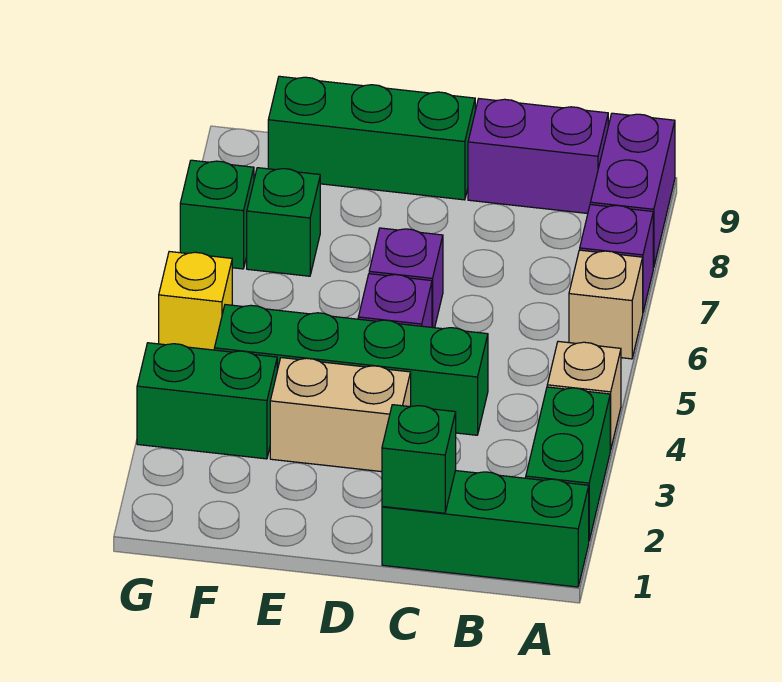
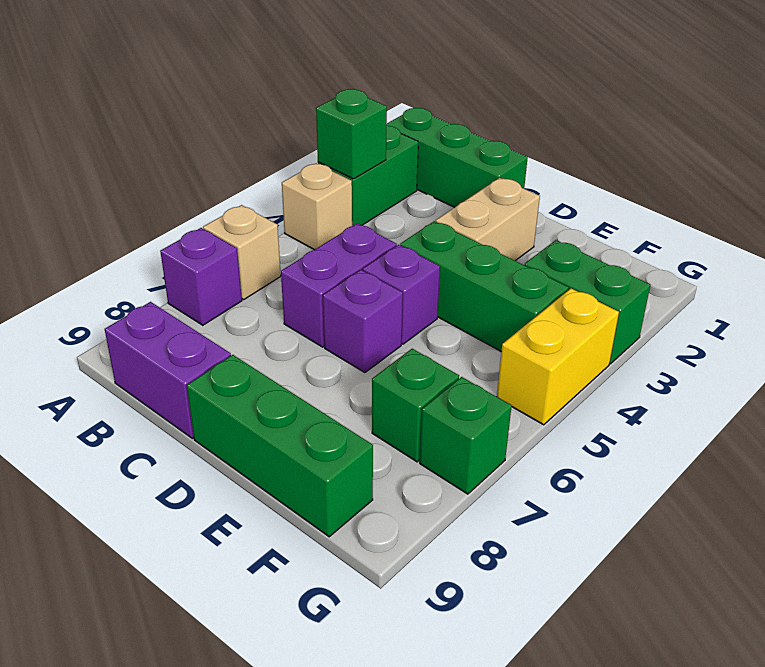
purple brick A8:A9 level 1 -> purple brick C5:C6 level 1
green brick C1 level 2 -> green brick A3 level 2
green brick C4:F4 level 1 -> green brick D4:F4 level 1
tan brick D3:E3 level 1 -> tan brick D2:D3 level 1
yellow brick G5 level 1 -> yellow brick G4:G5 level 1

